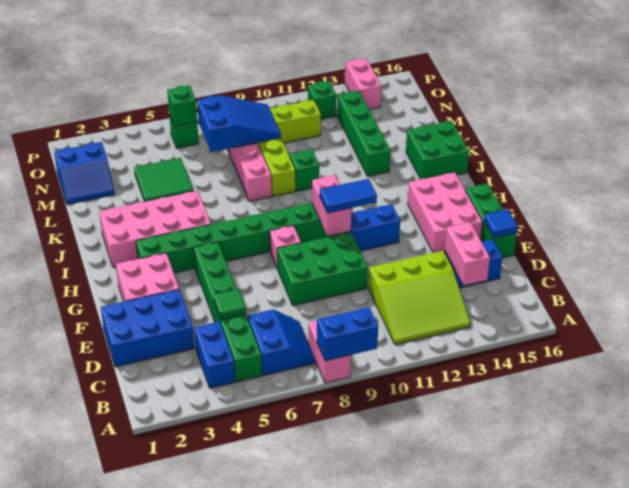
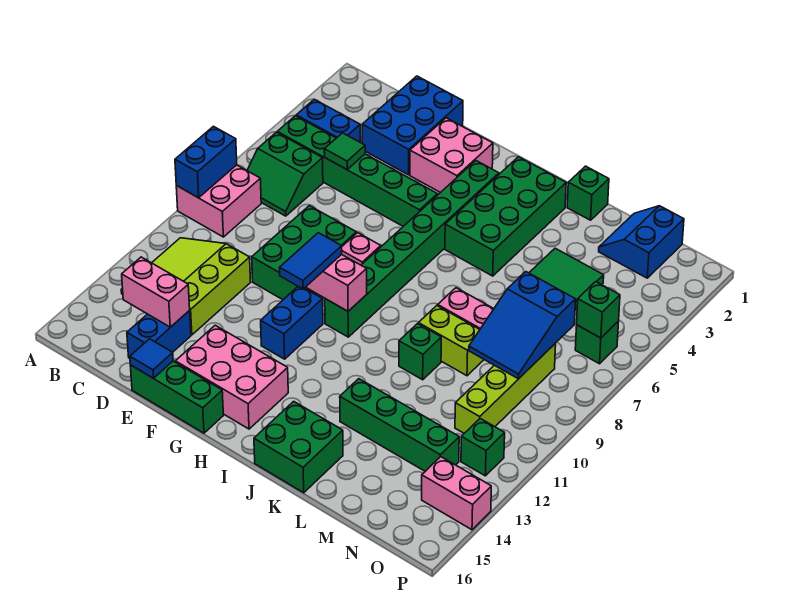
pink brick A8:B8 level 1 -> pink brick A8:B9 level 1
blue slope B6:C7 level 1 top 6 -> green slope B6:C7 level 1 top 6
pink brick I2:J5 level 1 -> green brick I2:J5 level 1
none -> green brick K1 level 1

